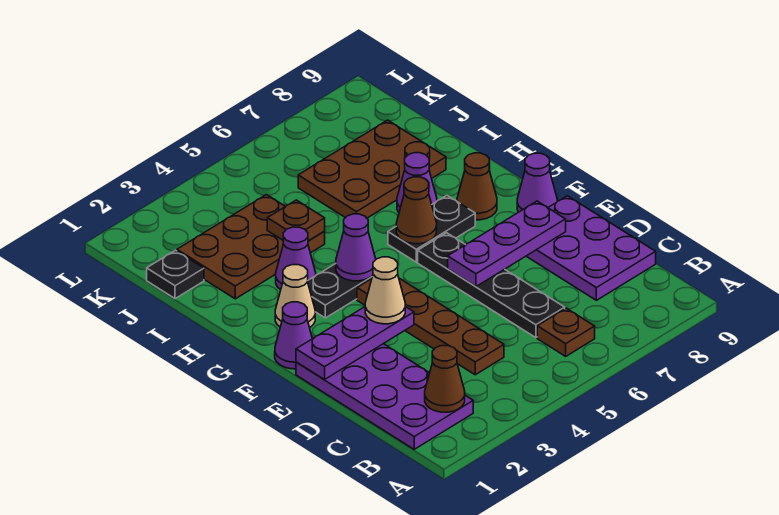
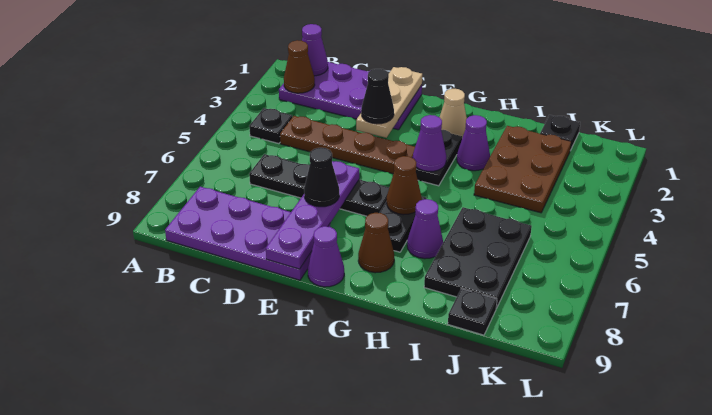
none -> black plate B4 level 1
brown plate B6 level 1 -> none
purple plate C8:E9 level 1 -> purple plate B8:E9 level 1
purple plate E1:E3 level 2 -> tan plate E1:E3 level 2
tan cone E3 level 3 -> black cone E3 level 3
purple plate E6:E8 level 2 -> purple plate E6:E9 level 2
none -> black cone E7 level 3
purple cone F1 level 1 -> purple cone B1 level 2
brown plate I4 level 2 -> none
brown plate I6:J8 level 1 -> black plate I6:J8 level 1
none -> black plate J9 level 1

